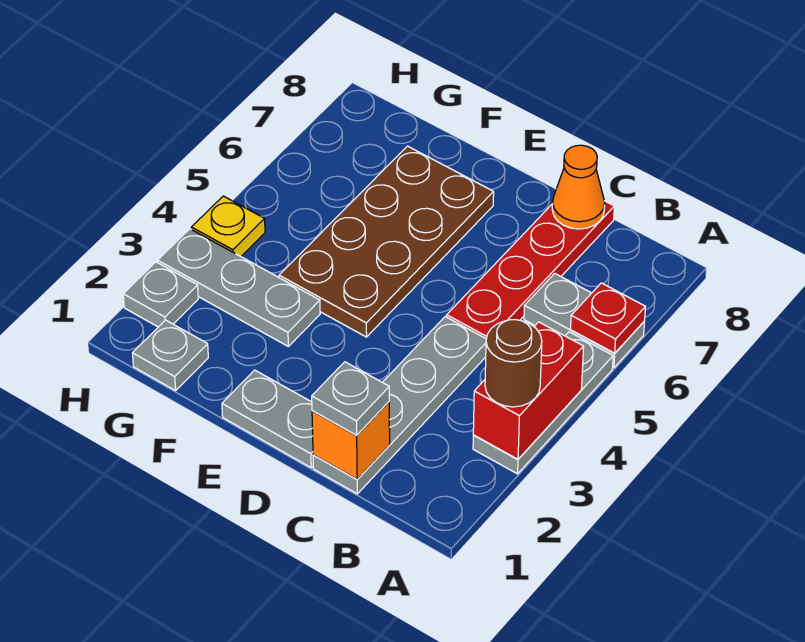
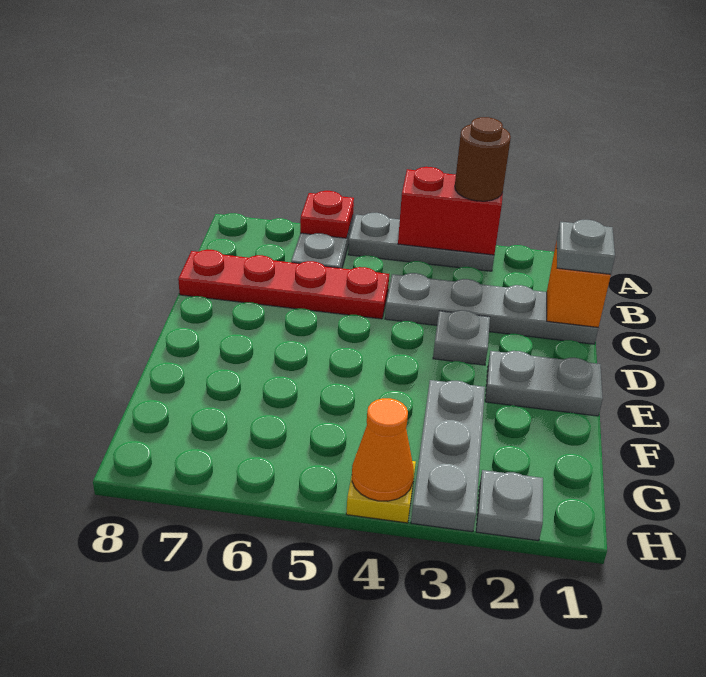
orange cone C8 level 2 -> orange cone H4 level 2
grey plate D1:E1 level 1 -> grey plate E1:E2 level 1
brown plate E4:F7 level 1 -> none
grey plate G1 level 1 -> grey plate D3 level 1

